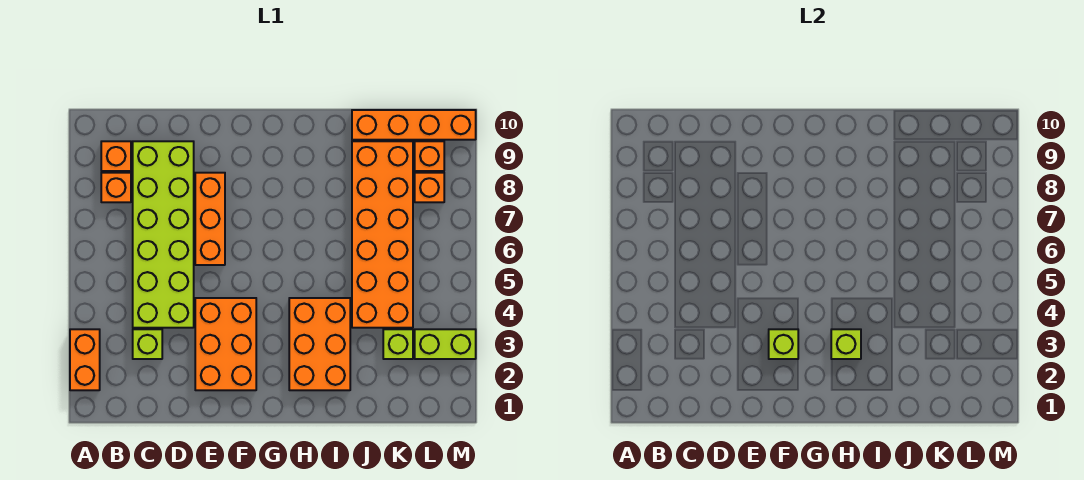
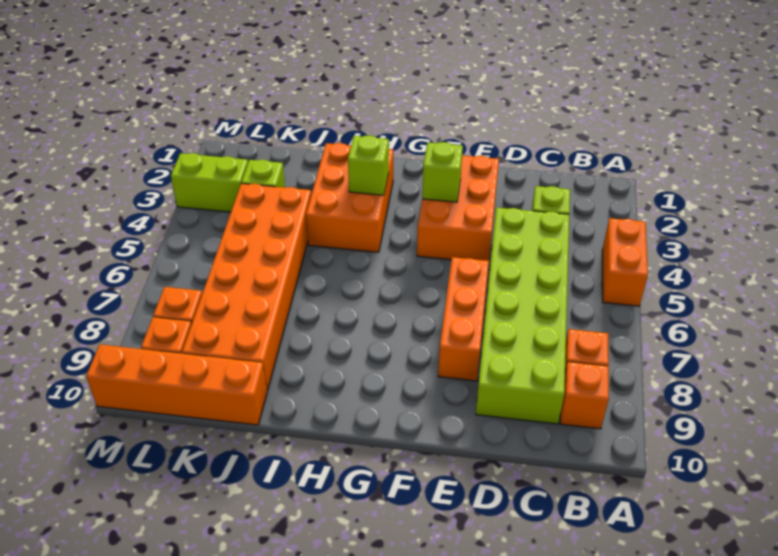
orange brick A2:A3 level 1 -> orange brick A4:A5 level 1

